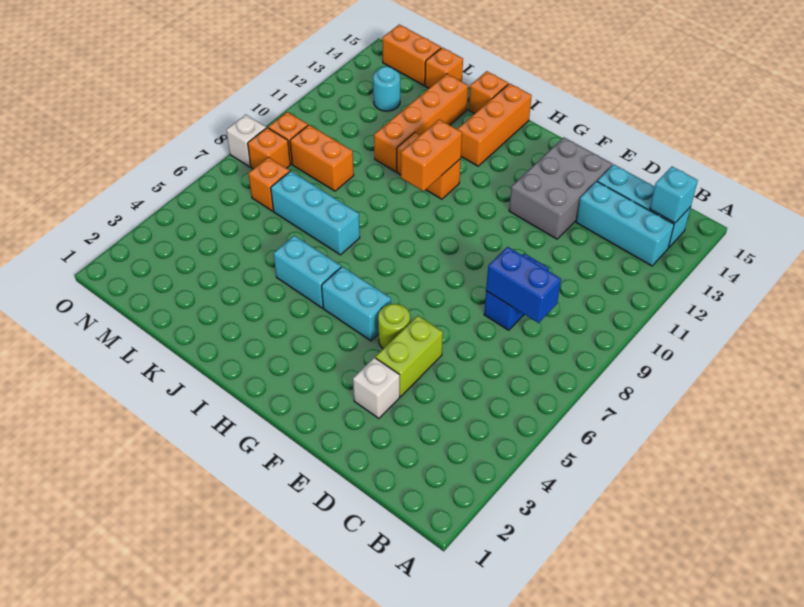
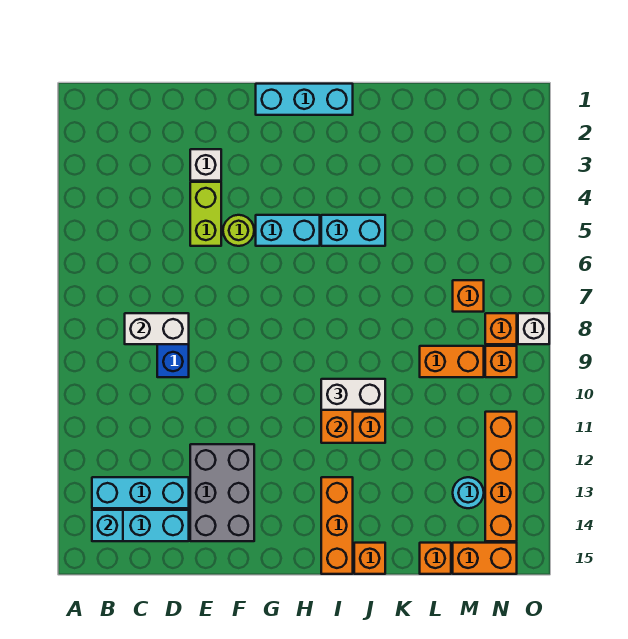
blue brick C8:D8 level 2 -> white brick C8:D8 level 2
none -> white brick I10:J10 level 3
cyan brick J7:L7 level 1 -> cyan brick G1:I1 level 1
orange brick K11:K14 level 1 -> orange brick N11:N14 level 1

